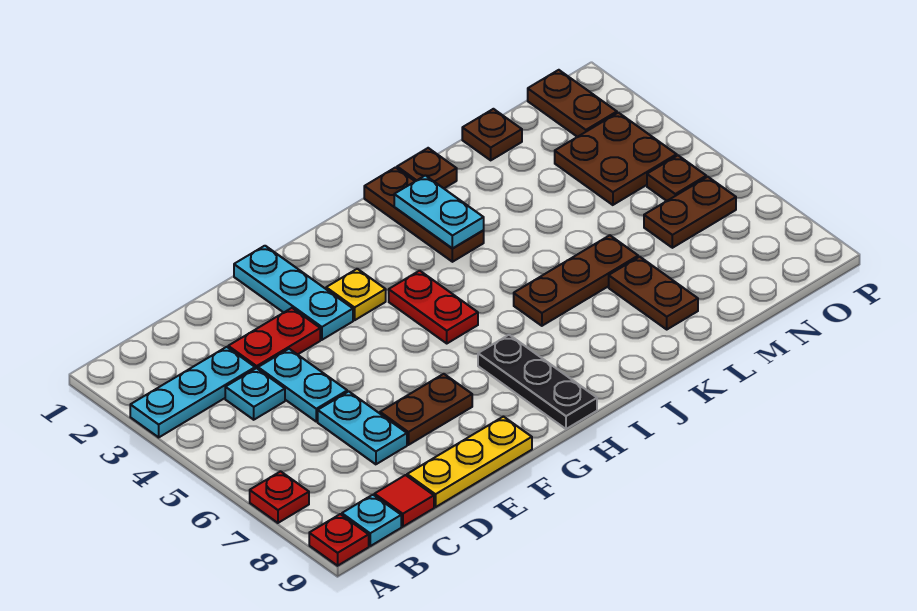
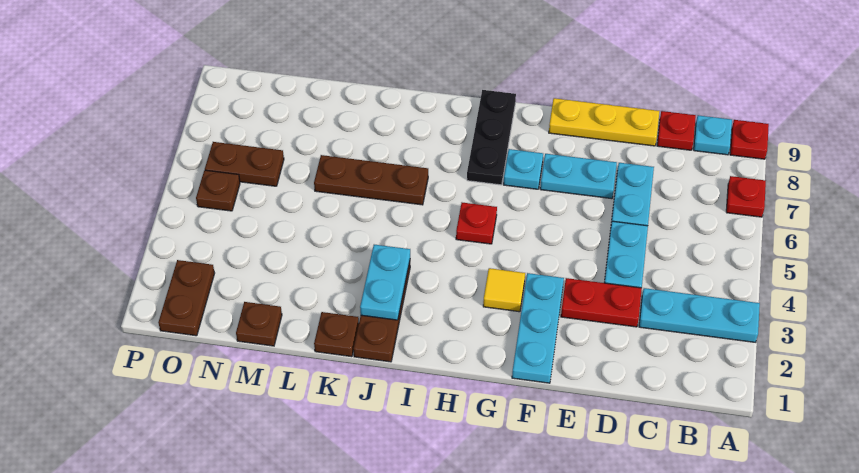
cyan plate C4 level 1 -> cyan plate G7 level 1
red tile C9 level 1 -> red plate C9 level 1
brown plate E7:F7 level 1 -> cyan plate E7:F7 level 1
yellow plate G3 level 1 -> yellow tile G3 level 1
red plate H4:H5 level 1 -> red plate H5 level 1
brown plate L7:L8 level 1 -> none
brown plate N3:O4 level 1 -> none

